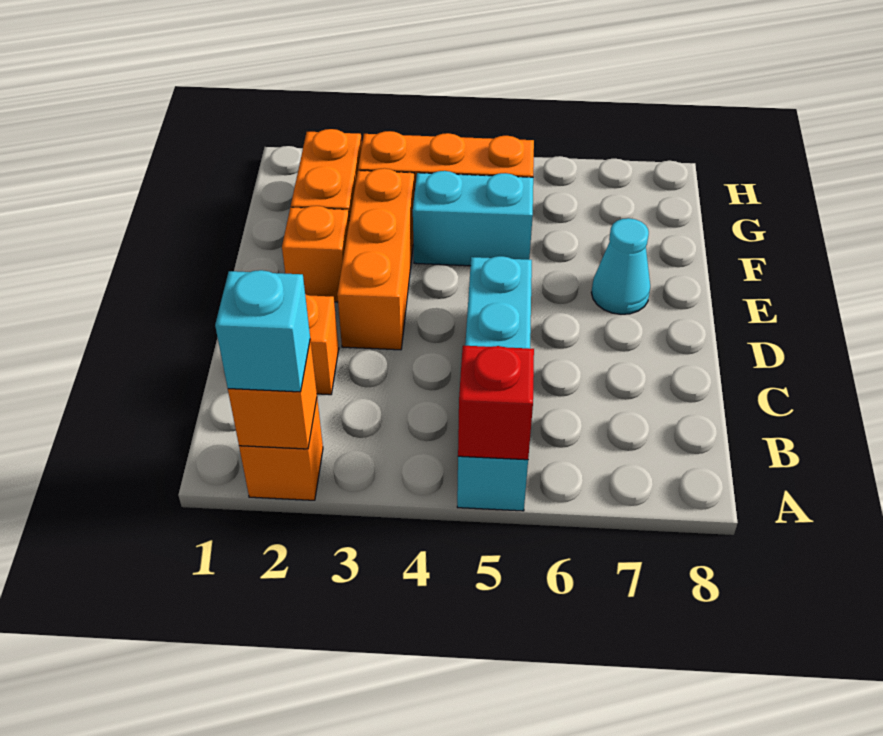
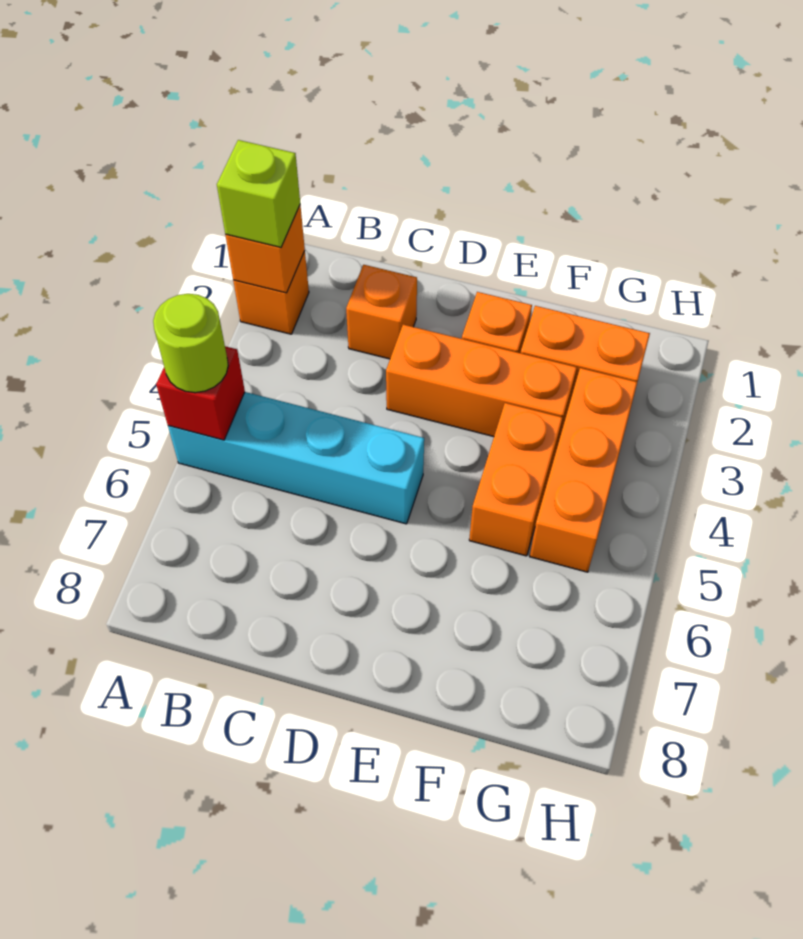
cyan brick A2 level 3 -> lime brick A2 level 3
none -> lime round brick A5 level 3
cyan cone E7 level 1 -> none
cyan brick F4:F5 level 1 -> orange brick F4:F5 level 1

